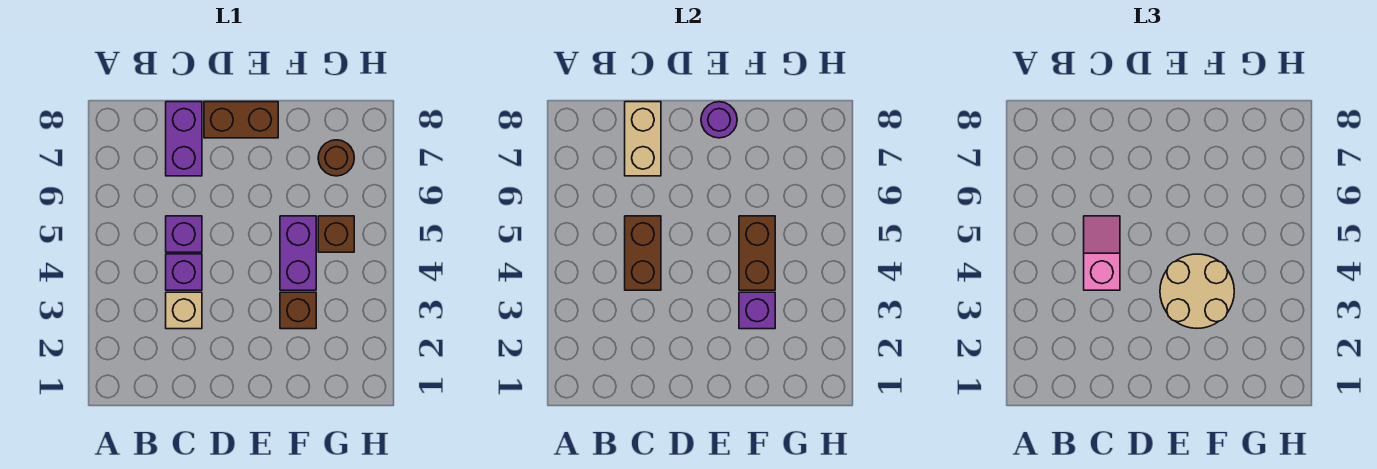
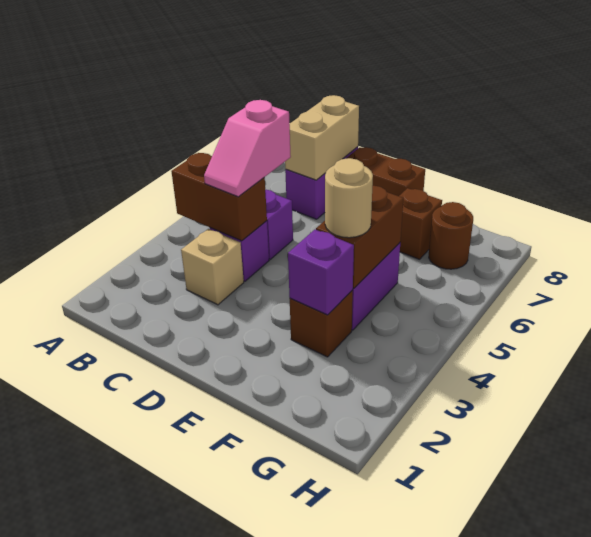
brown brick C4:C5 level 2 -> brown brick B4:C4 level 2
pink slope C4:C5 level 3 top 4 -> pink slope C4:C5 level 3 top 5
tan round brick E3:F4 level 3 -> tan round brick F4 level 3
purple round brick E8 level 2 -> none
brown brick G5 level 1 -> brown brick F7 level 1

